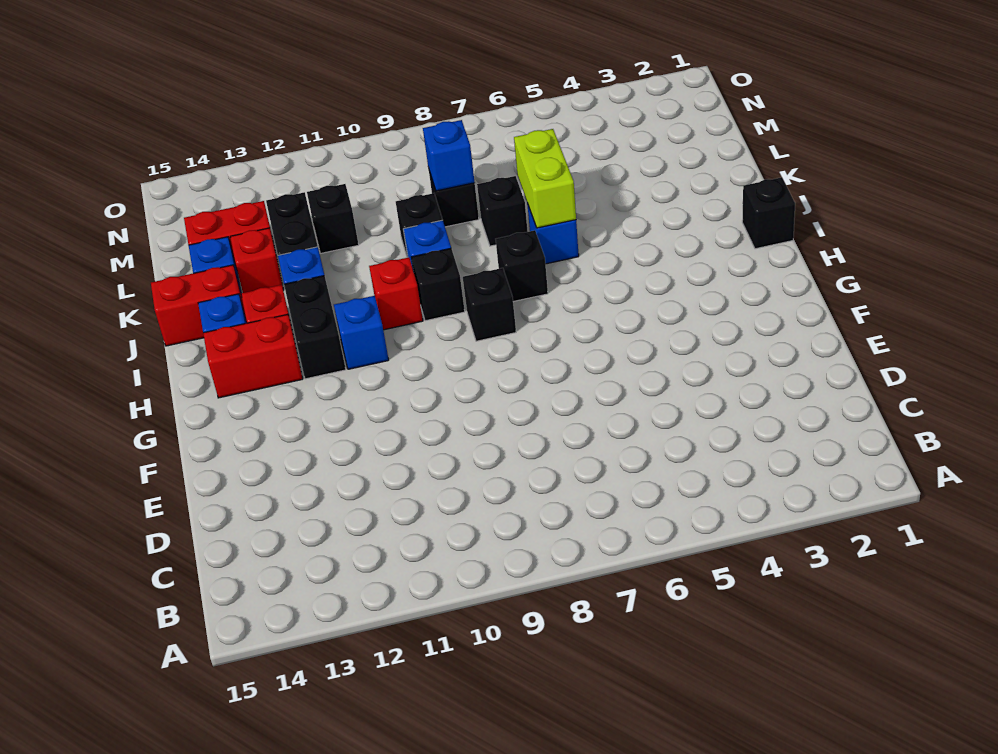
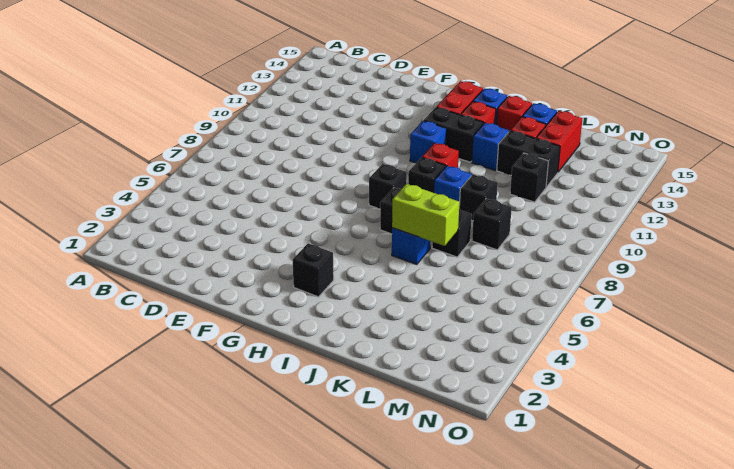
black brick I1 level 1 -> black brick H3 level 1
red brick J14:J15 level 1 -> red brick J14 level 1
blue brick L8 level 2 -> none

